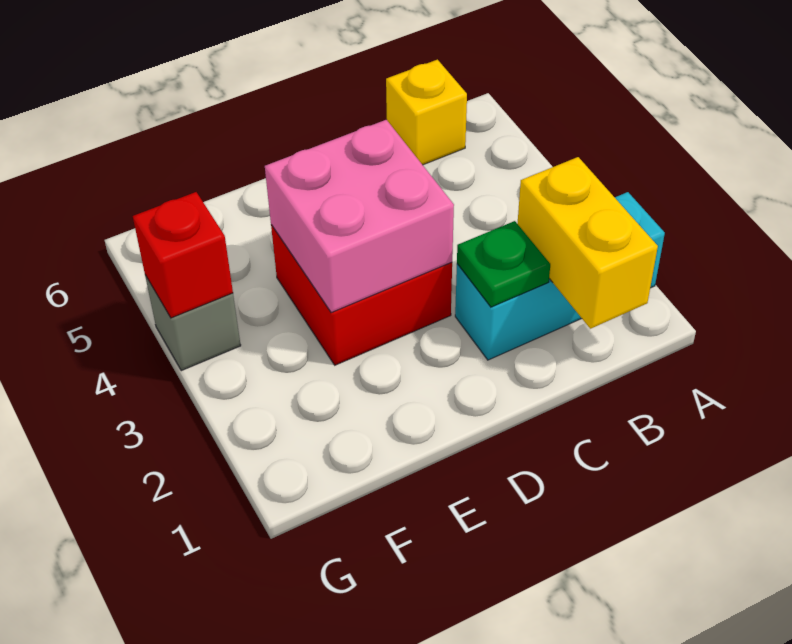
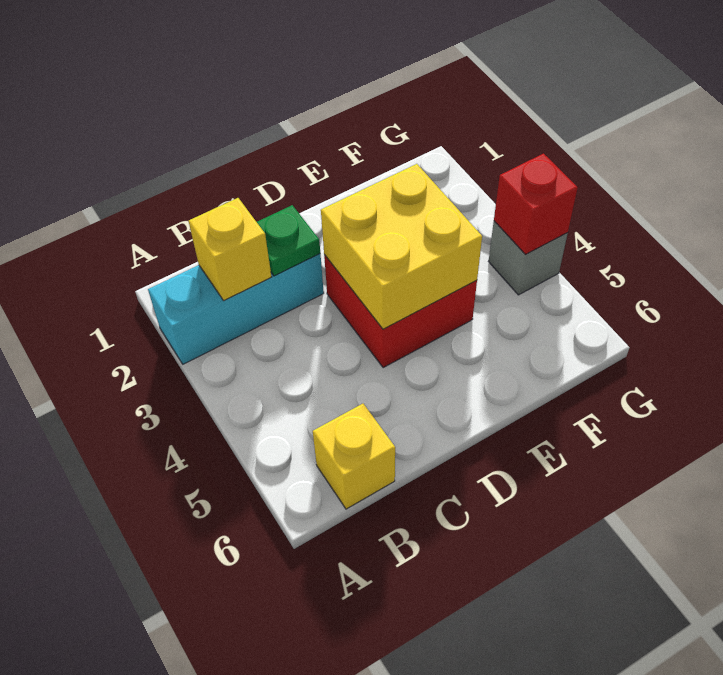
yellow brick B1:B2 level 2 -> yellow brick B2 level 2
pink brick D3:E4 level 2 -> yellow brick D3:E4 level 2

